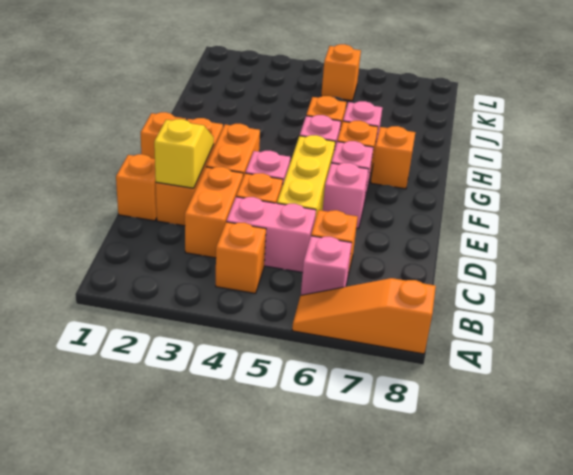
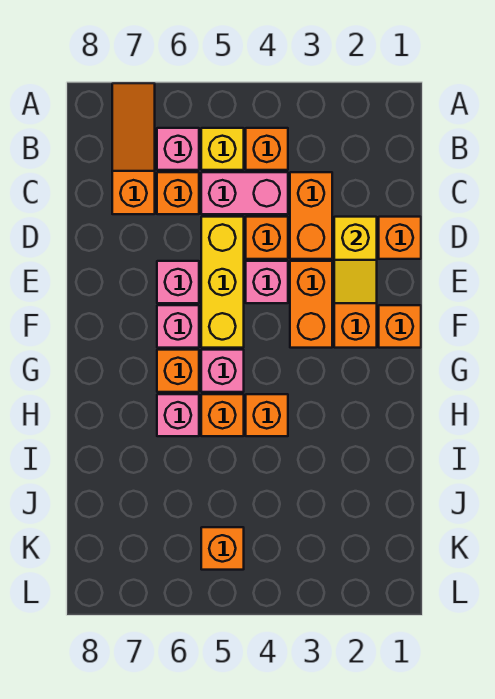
orange slope A6:A8 level 1 top 8 -> orange slope A7:C7 level 1 top C
none -> yellow brick B5 level 1
orange brick G7 level 1 -> orange brick H4 level 1

